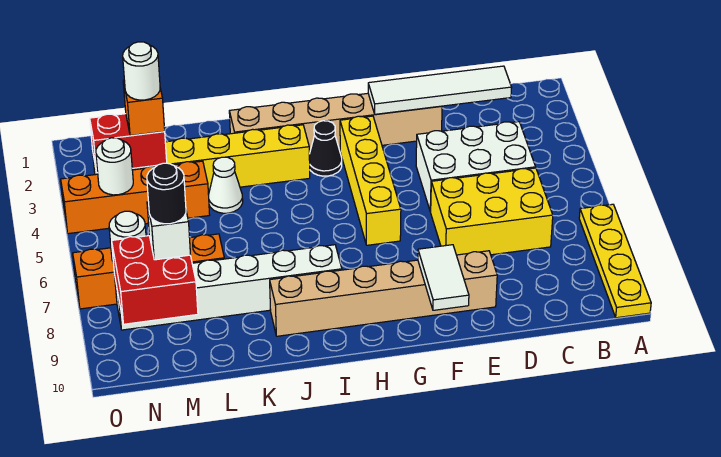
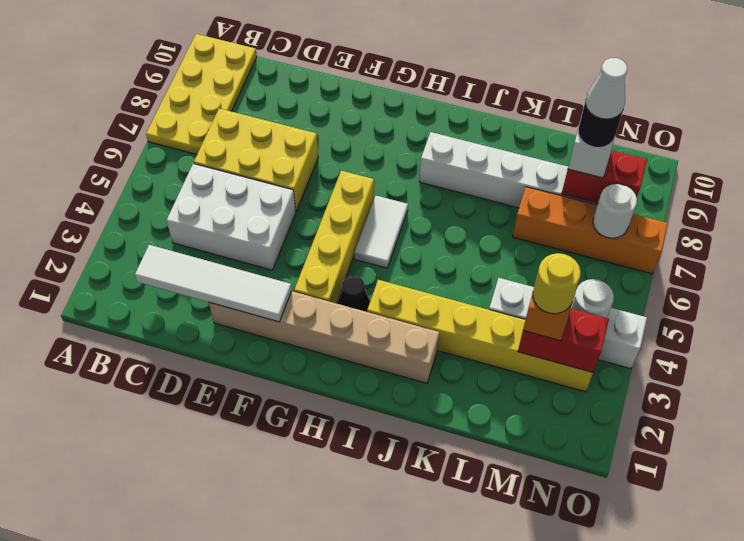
yellow plate A7:A10 level 1 -> yellow plate A7:B10 level 1
tan brick E9:J9 level 1 -> none
white tile F9:F10 level 2 -> white tile H5:H6 level 1
white cone K4 level 1 -> white cone M8 level 5
orange brick L4:O4 level 1 -> white brick L4:O4 level 1
white round brick M3 level 4 -> yellow round brick M3 level 4
red brick M8:N9 level 2 -> red brick M8:N8 level 2

